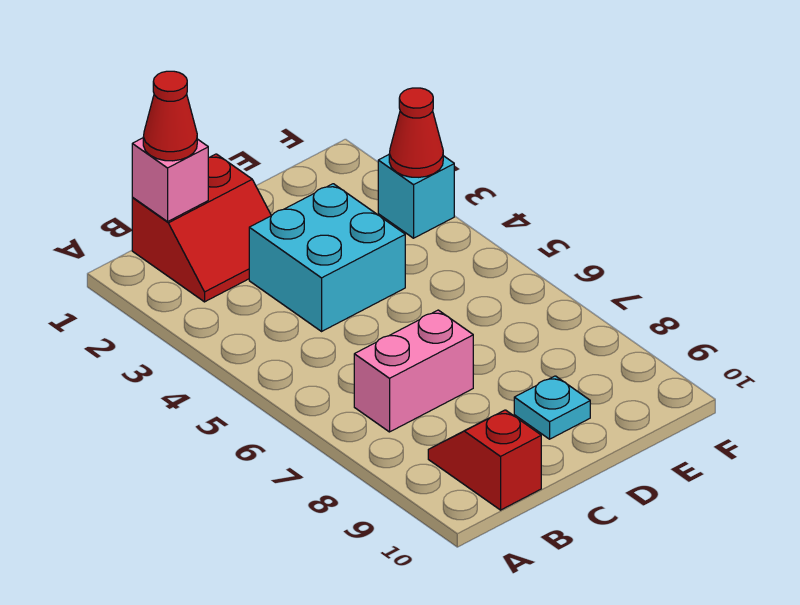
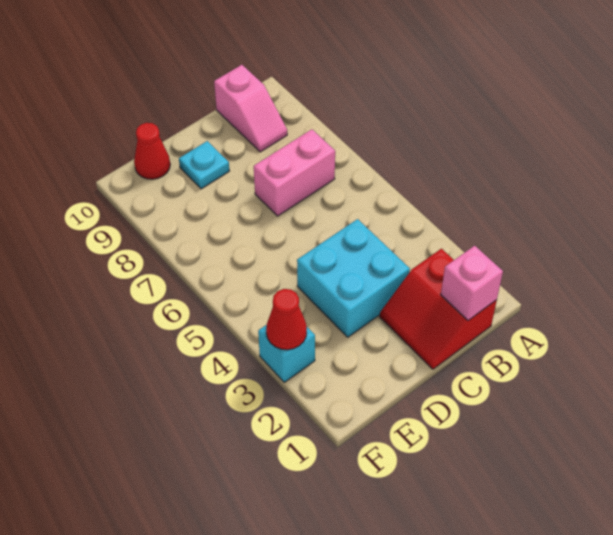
red slope B1:C2 level 1 top 1 -> red slope B1:C2 level 1 top B
red cone B1 level 3 -> red cone E10 level 1
red slope B9:B10 level 1 top 10 -> pink slope B9:B10 level 1 top 10

